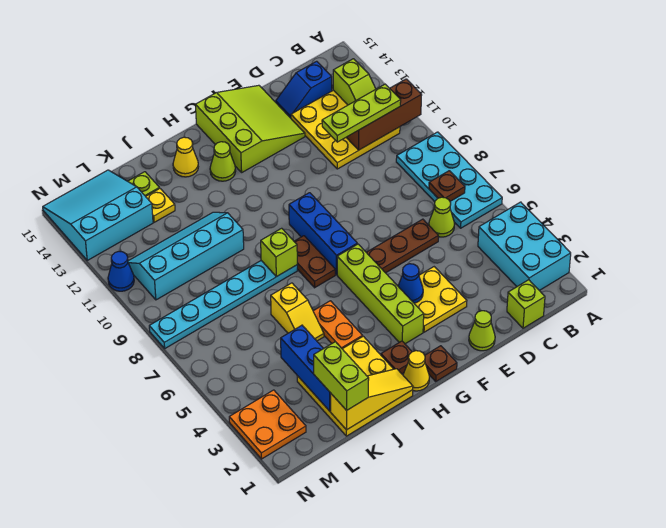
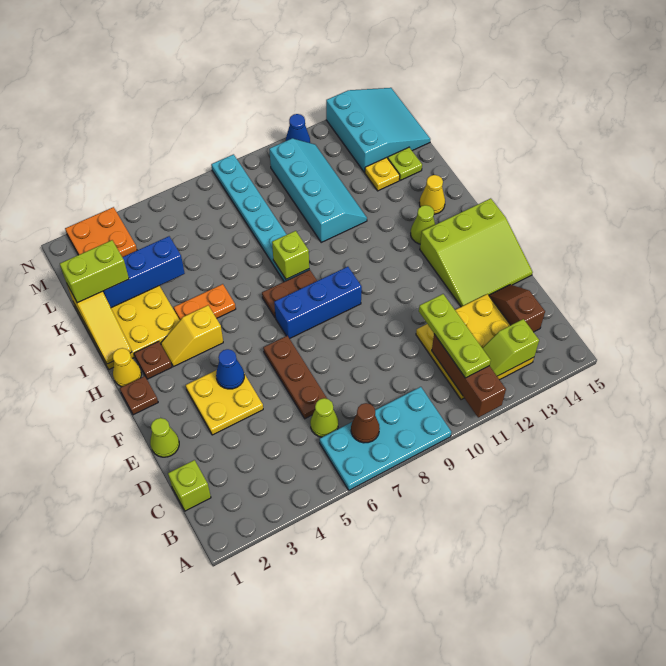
cyan brick A2:B4 level 1 -> none
brown plate B7 level 2 -> brown cone B7 level 2
blue slope C14:D14 level 1 top C -> brown slope C14:D14 level 1 top C
lime brick G3:G6 level 1 -> none
yellow slope J5:J6 level 1 top 6 -> yellow slope H3:H4 level 1 top 4

